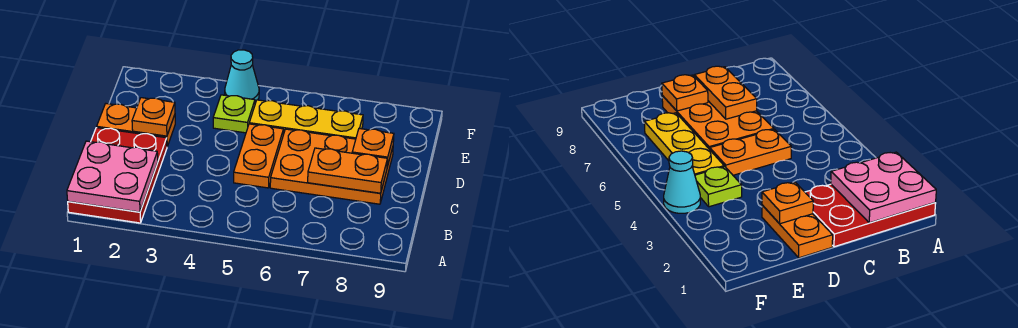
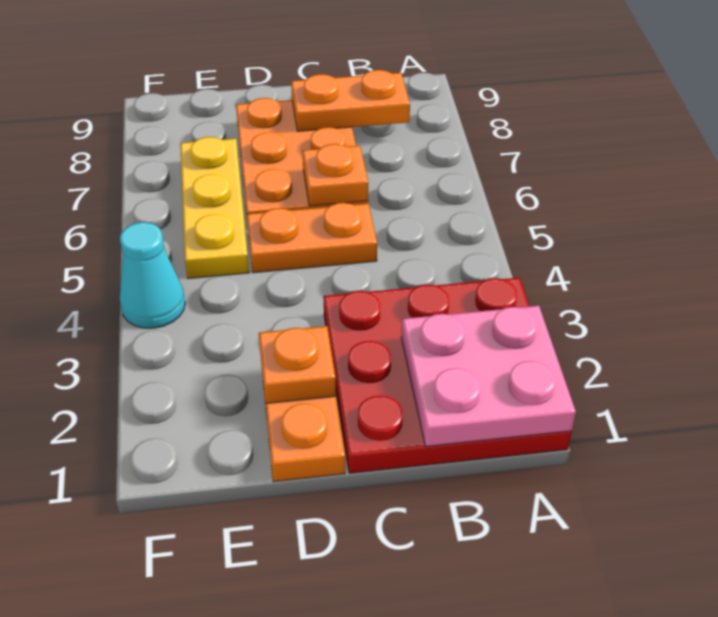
red plate A1:C2 level 1 -> red plate A1:C3 level 1
orange plate C7:C8 level 2 -> orange plate B8:C8 level 2
orange plate D8 level 2 -> orange plate C6 level 2
lime plate E4 level 1 -> none

